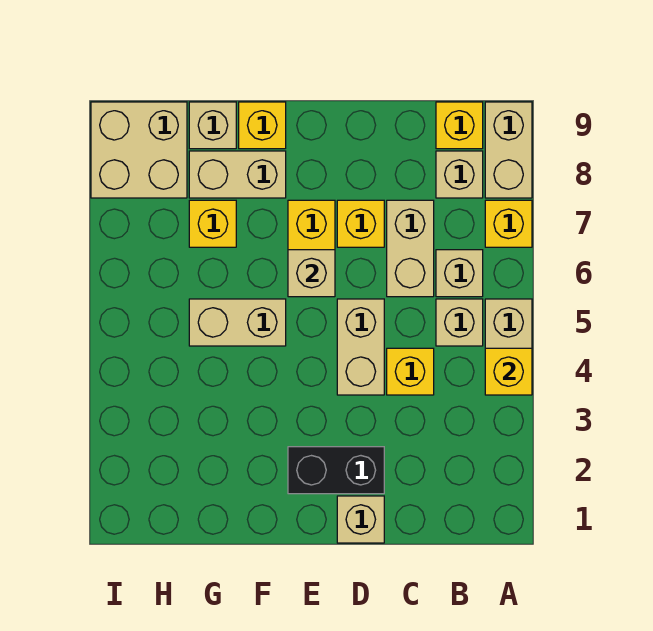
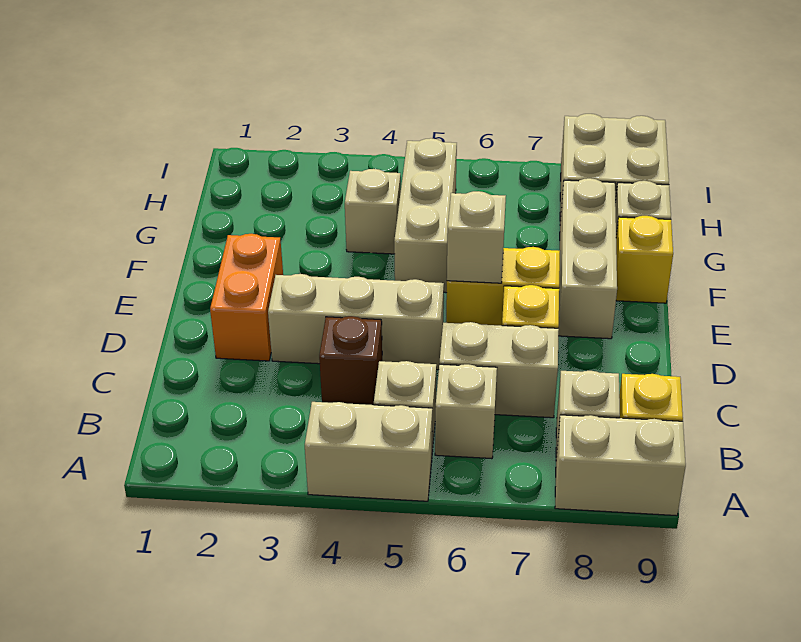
yellow brick A4 level 2 -> none
yellow brick A7 level 1 -> none
yellow brick C4 level 1 -> brown brick C4 level 1
tan brick D1 level 1 -> tan brick G4 level 1
black brick D2:E2 level 1 -> orange brick D2:E2 level 1
tan brick D4:D5 level 1 -> tan brick D3:D5 level 1
tan brick F5:G5 level 1 -> tan brick F5:H5 level 1
tan brick F8:G8 level 1 -> tan brick E8:G8 level 1
yellow brick G7 level 1 -> none

